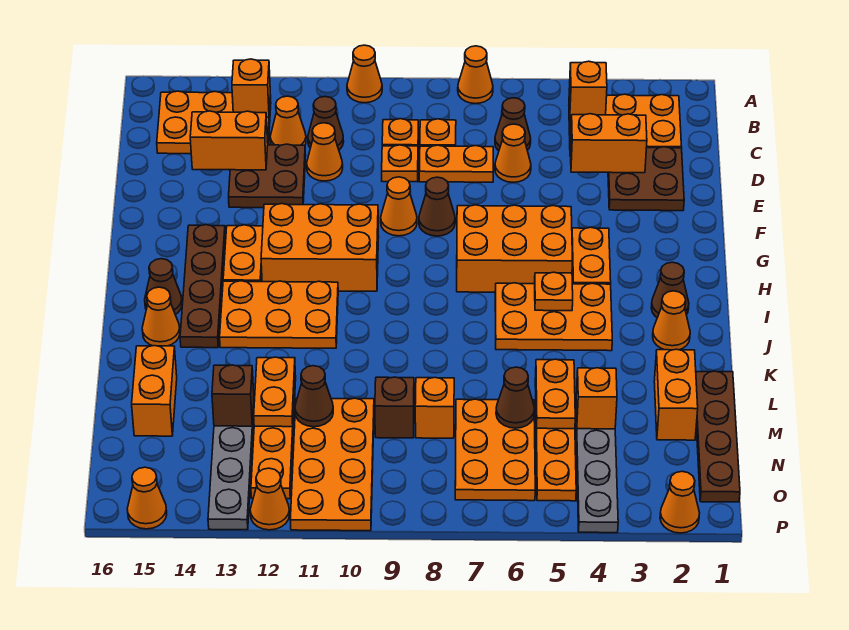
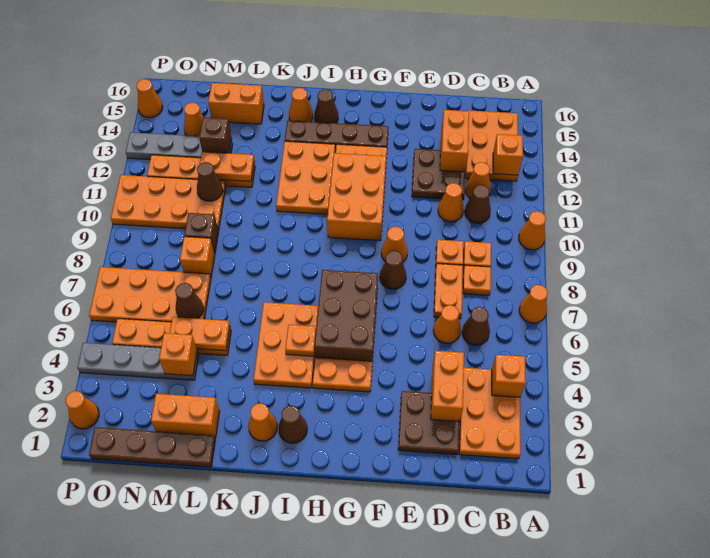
orange brick G5:H7 level 1 -> brown brick G5:H7 level 1
orange plate M6:O7 level 1 -> orange plate M6:P7 level 1
orange cone P12 level 1 -> orange cone N14 level 1

